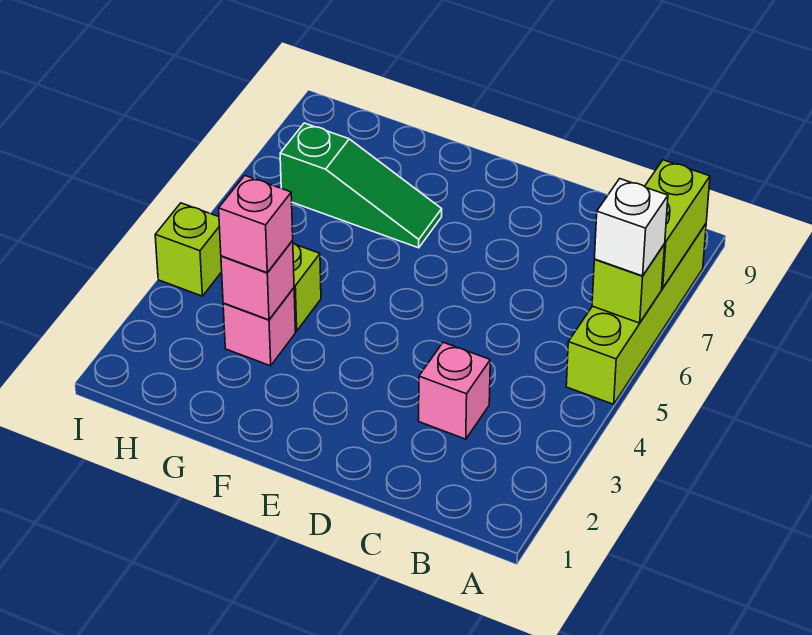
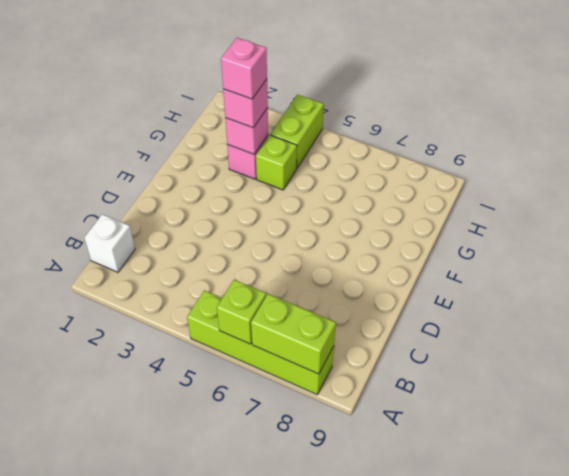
white brick A6 level 3 -> white brick B1 level 1
pink brick C3 level 1 -> pink brick G3 level 4
green slope F7:H7 level 1 top H -> none
lime brick I4 level 1 -> lime brick H4:I4 level 1

